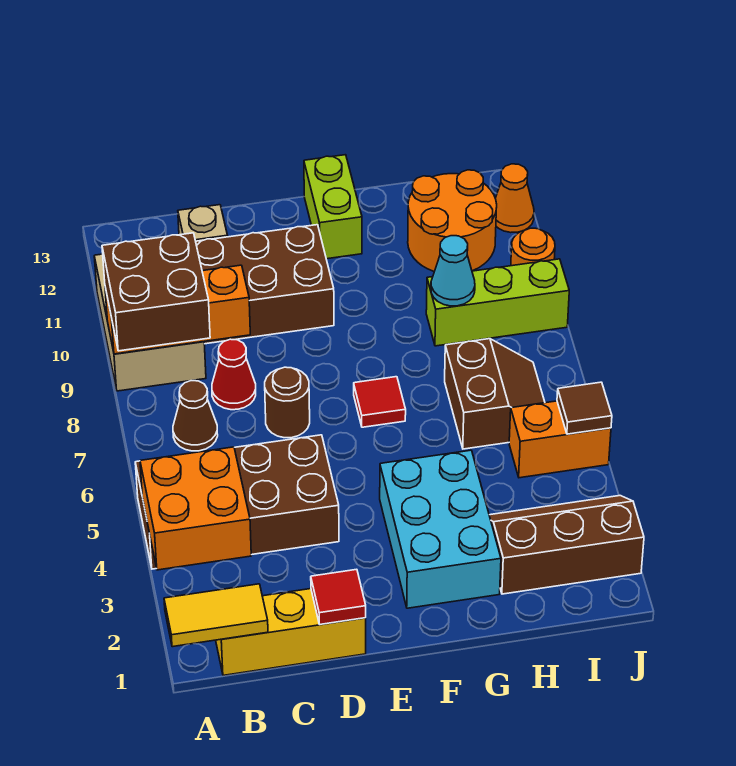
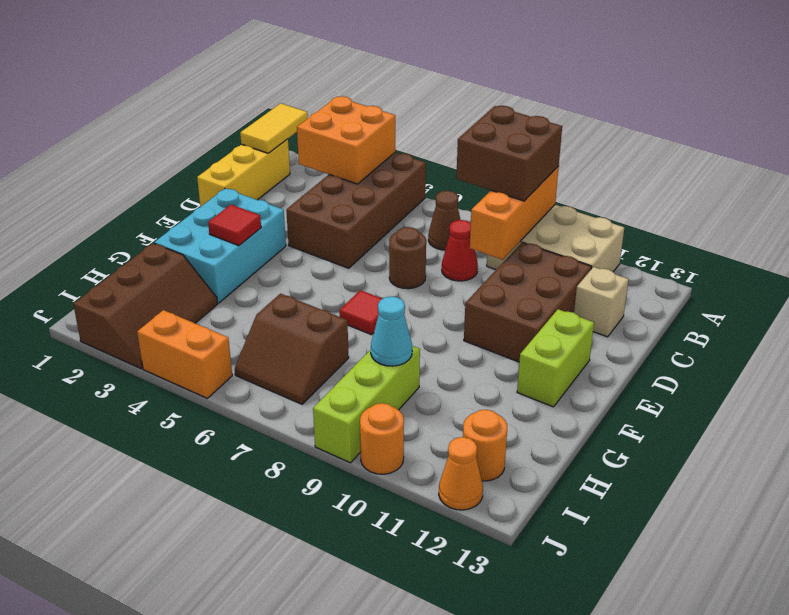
red tile D1 level 2 -> red tile F3 level 2
cyan brick F2:G4 level 1 -> cyan brick E2:G3 level 1
lime brick F12:F13 level 1 -> lime brick E12:F12 level 1
orange round brick H11:I12 level 1 -> orange round brick I12 level 1
orange brick I5:J5 level 1 -> orange brick J4:J5 level 1
brown tile J5 level 2 -> none

